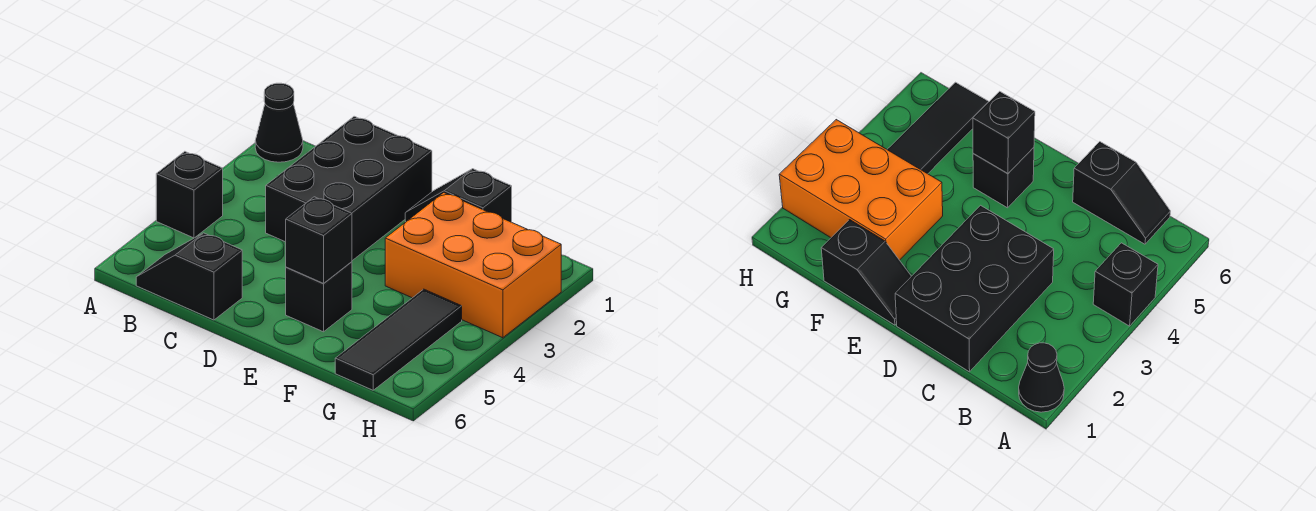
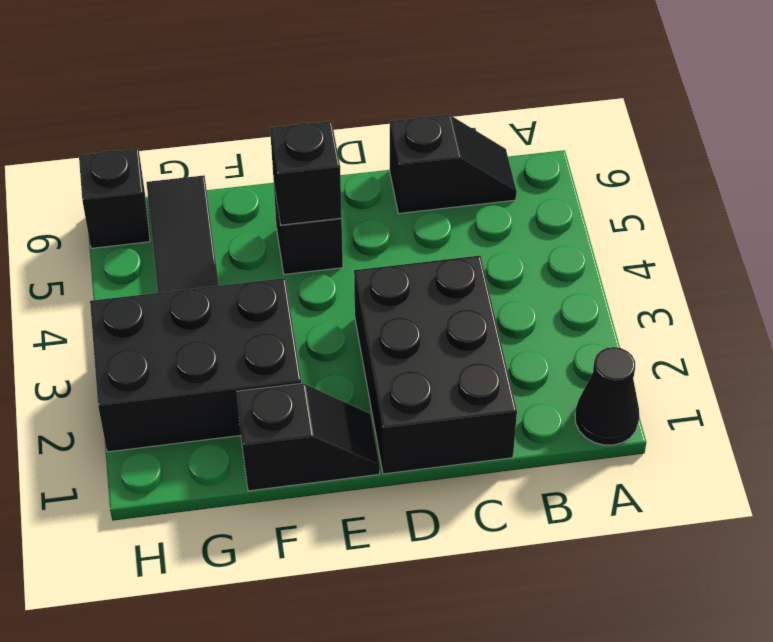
black brick A4 level 1 -> black brick H6 level 1
orange brick F2:H3 level 1 -> black brick F2:H3 level 1

